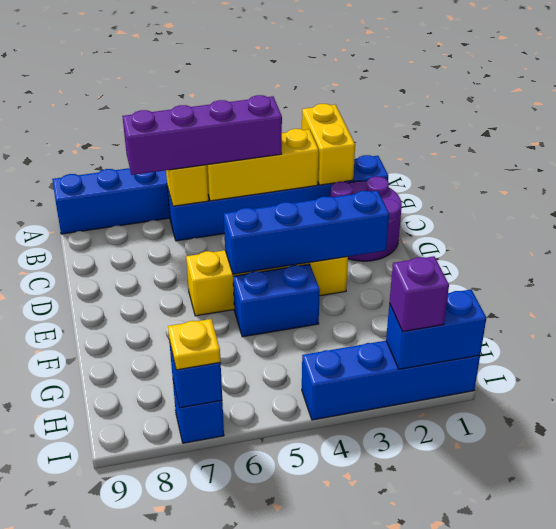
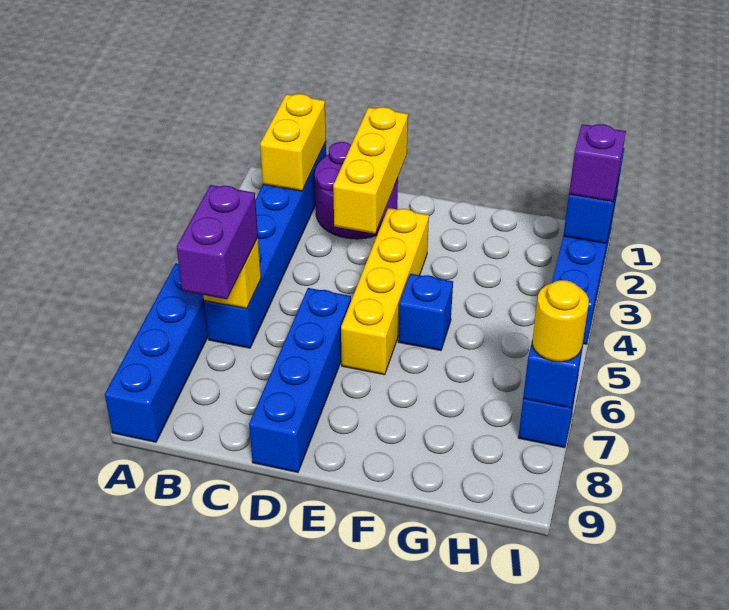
yellow brick A2:B2 level 2 -> yellow brick B1:B2 level 2
yellow brick B3:B5 level 2 -> yellow brick D1:D3 level 2
purple brick B4:B7 level 3 -> purple brick B6:B7 level 3
blue brick E2:E5 level 2 -> blue brick D6:D9 level 1
blue brick F4:F5 level 1 -> blue brick F5 level 1
yellow plate I7 level 3 -> yellow round brick I7 level 3

